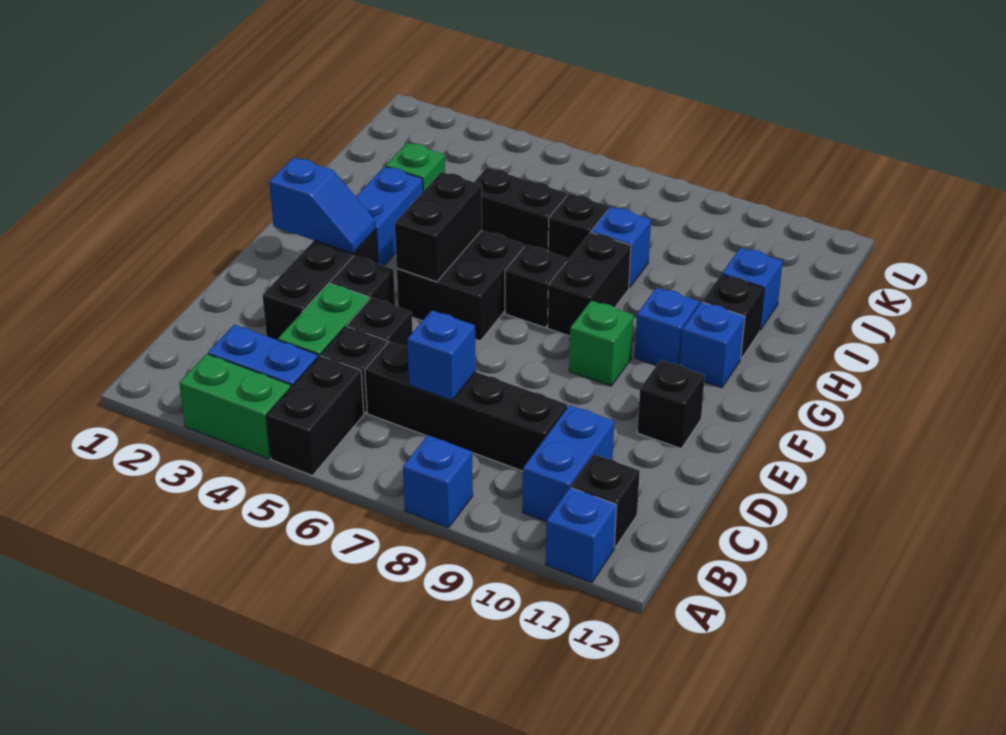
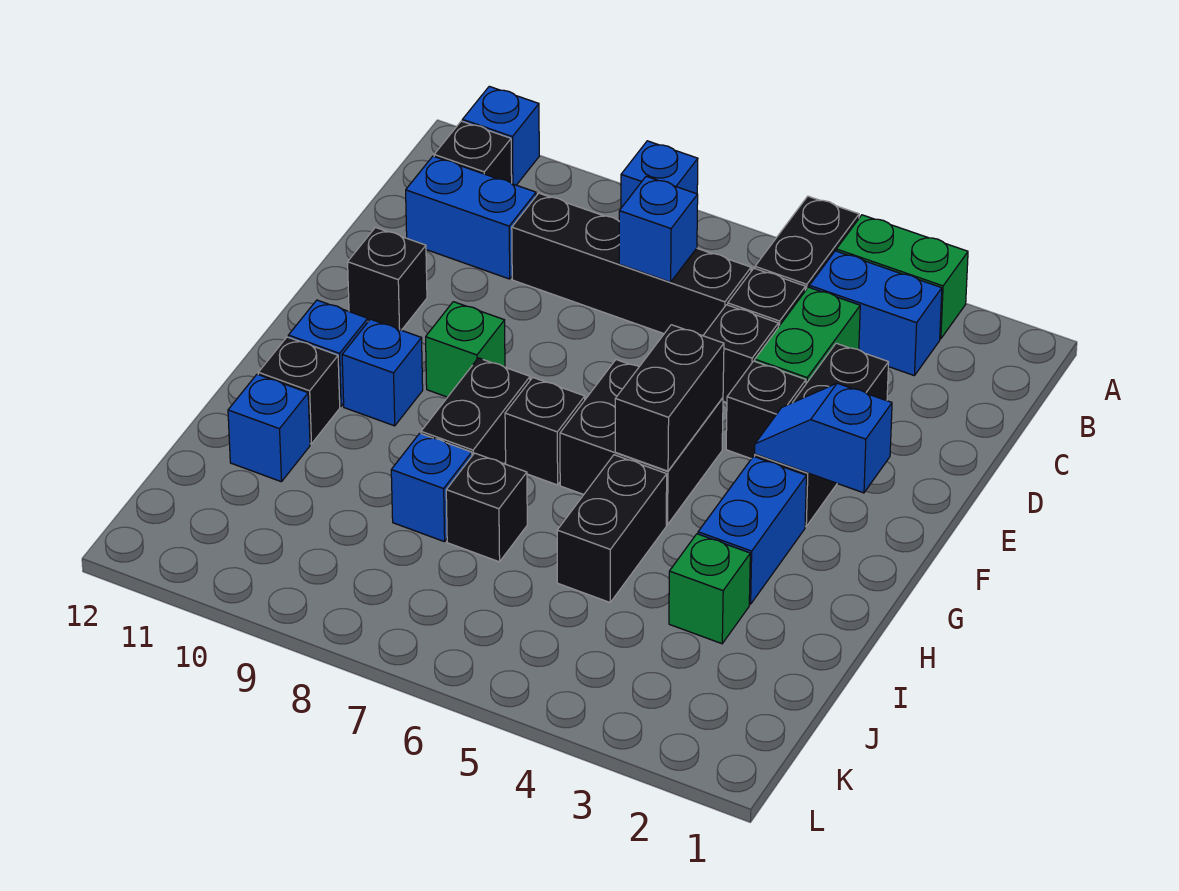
blue brick B10:C10 level 1 -> blue brick C10:C11 level 1
black brick I5:I6 level 1 -> black brick H5:I5 level 1

